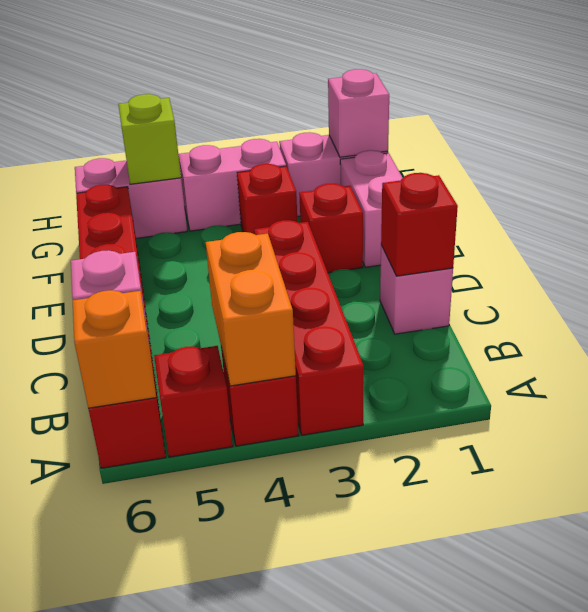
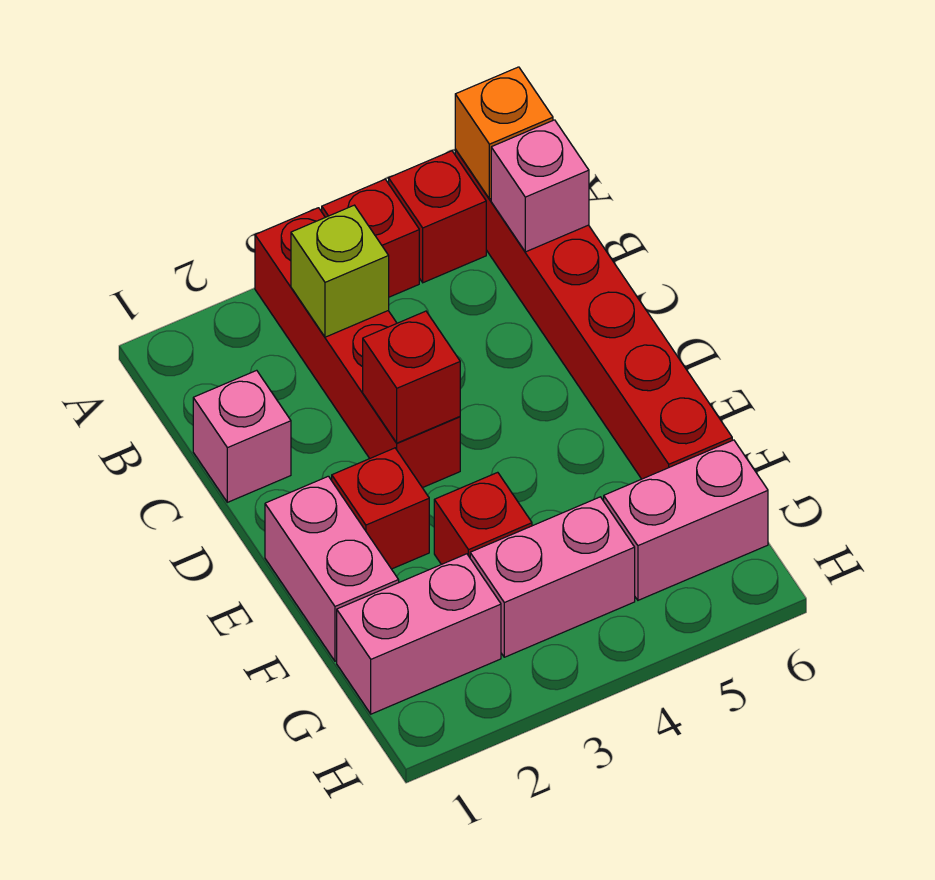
orange brick A4:B4 level 2 -> none
red brick C1 level 2 -> red brick D3 level 2
pink brick G1 level 2 -> none
lime brick G5 level 2 -> lime brick B3 level 2

